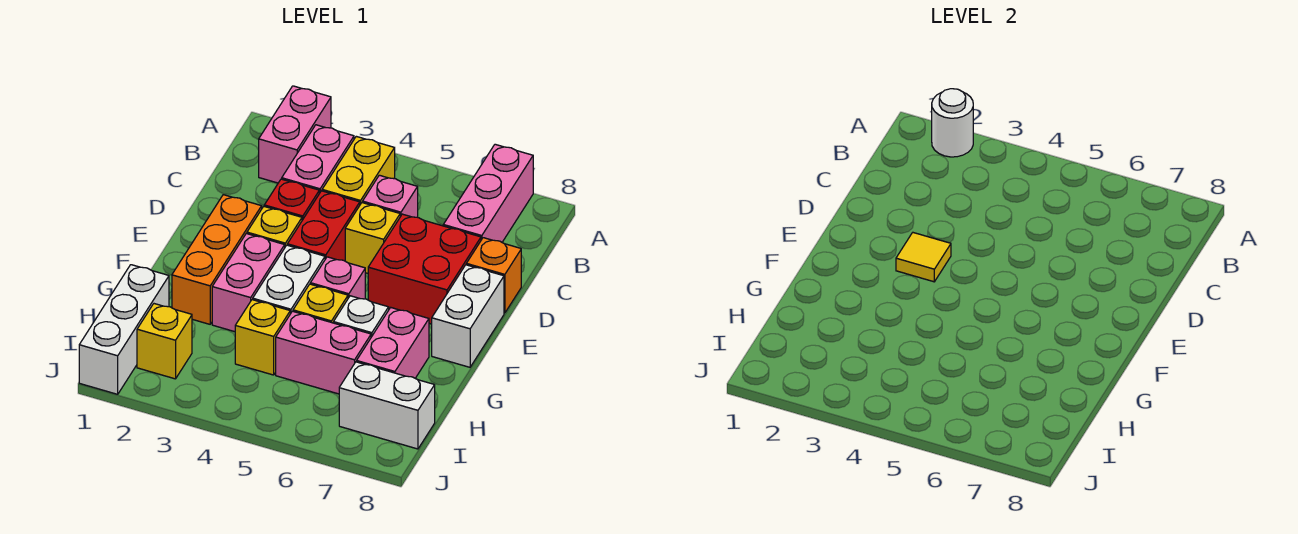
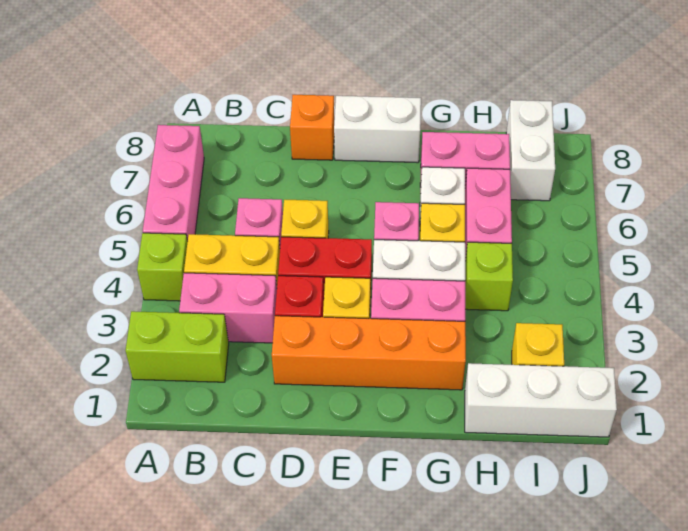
pink brick A2:B2 level 1 -> lime brick A2:B2 level 1
white round brick A2 level 2 -> none
none -> lime brick A4 level 1
pink brick A7:C7 level 1 -> pink brick A5:A7 level 1
red brick D6:E7 level 1 -> none
orange brick E2:G2 level 1 -> orange brick D2:G2 level 1
yellow tile E3 level 2 -> none
yellow brick H4 level 1 -> lime brick H4 level 1

